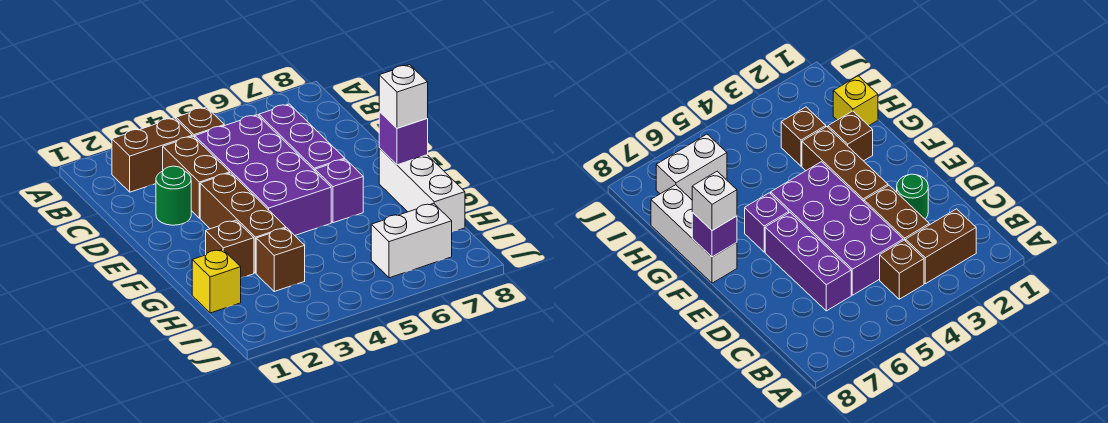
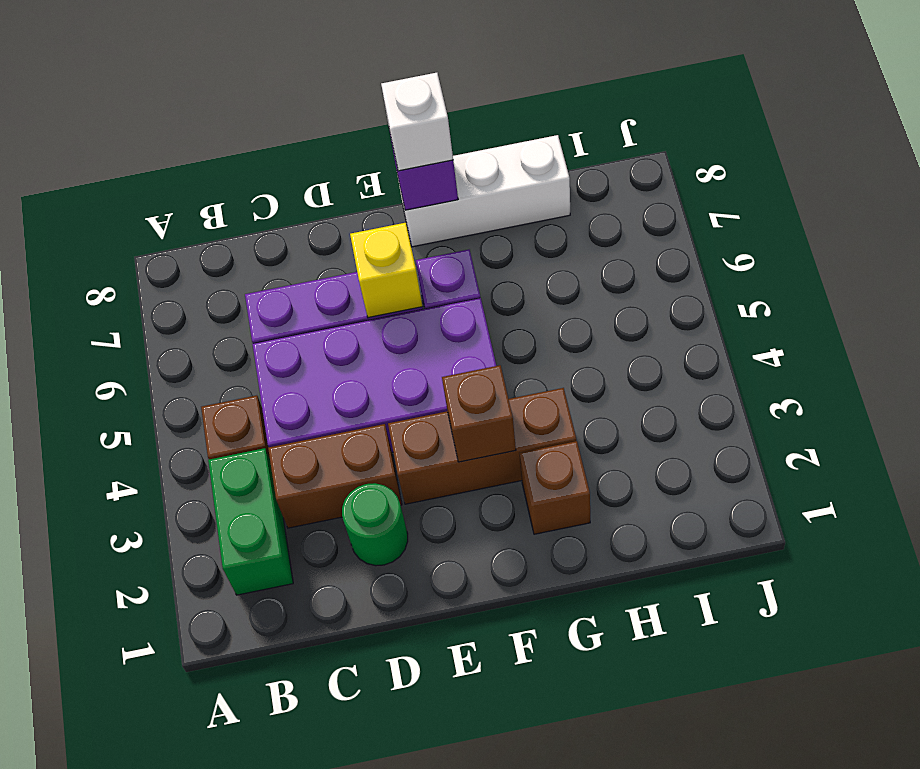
brown brick B2:B3 level 1 -> green brick B2:B3 level 1
yellow brick H1 level 1 -> yellow brick E6 level 2
brown brick H3 level 1 -> brown brick F3 level 2
white brick I6:I7 level 1 -> none

